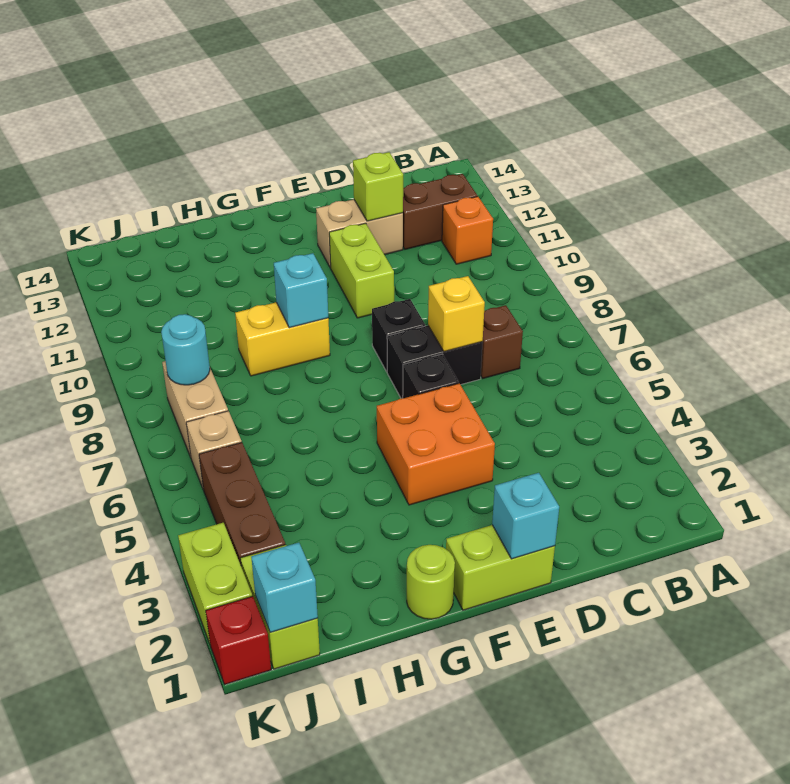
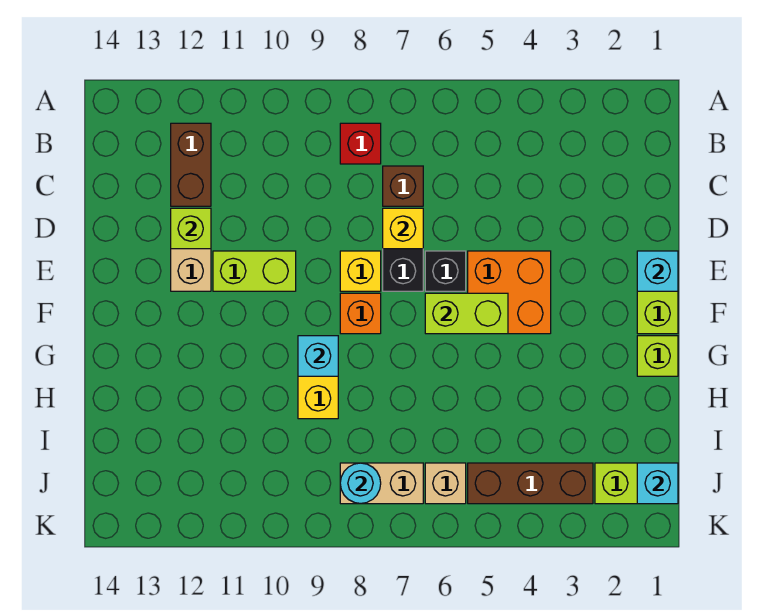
orange brick B11 level 1 -> orange brick F8 level 1
black brick E8 level 1 -> yellow brick E8 level 1
lime round brick G1 level 1 -> lime brick G1 level 1
red brick K1 level 1 -> red brick B8 level 1
lime brick K2:K3 level 1 -> lime brick F5:F6 level 2

